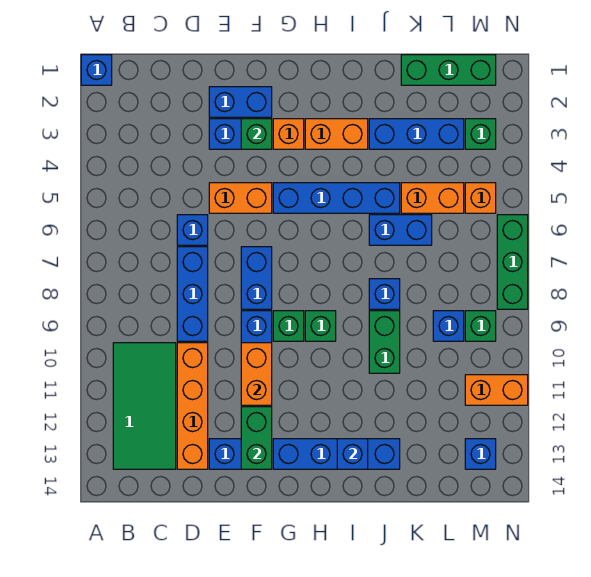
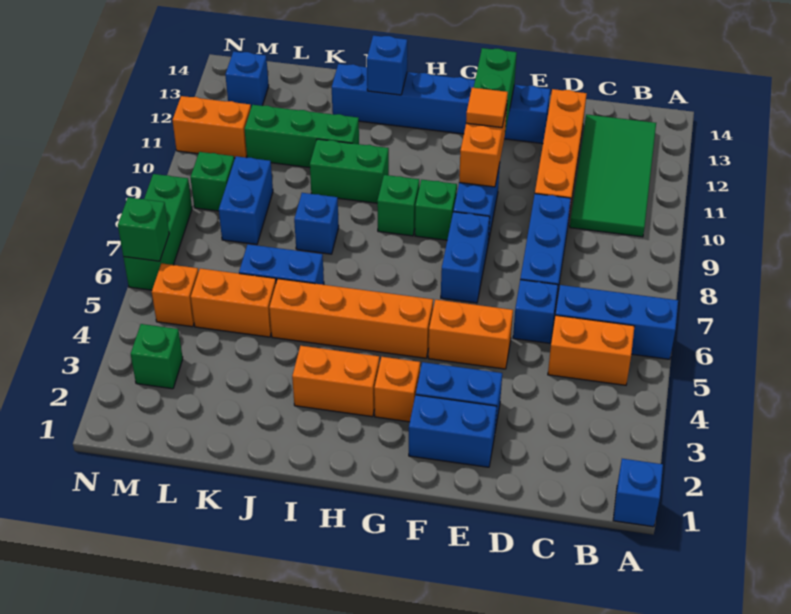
none -> orange brick B5:C5 level 1
green brick F3 level 2 -> green brick N6 level 2
none -> orange tile F11 level 3
blue brick G5:J5 level 1 -> orange brick G5:J5 level 1
blue brick J3:L3 level 1 -> blue brick A6:C6 level 1
green brick J9:J10 level 1 -> green brick I10:J10 level 1
green brick K1:M1 level 1 -> green brick J11:L11 level 1
blue brick L9 level 1 -> blue brick L8:L9 level 1

